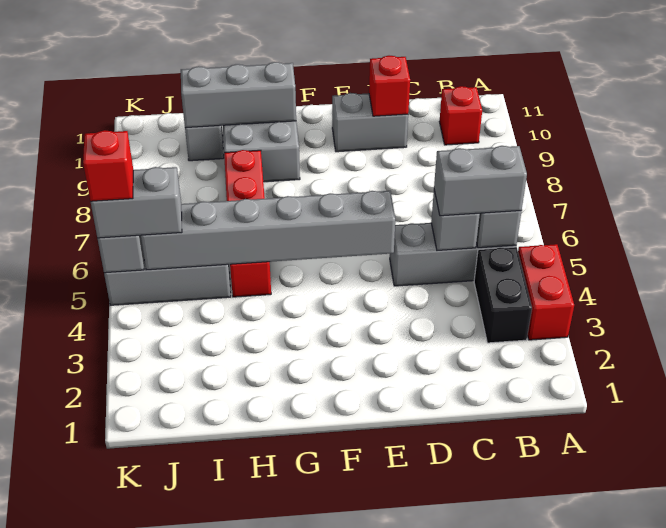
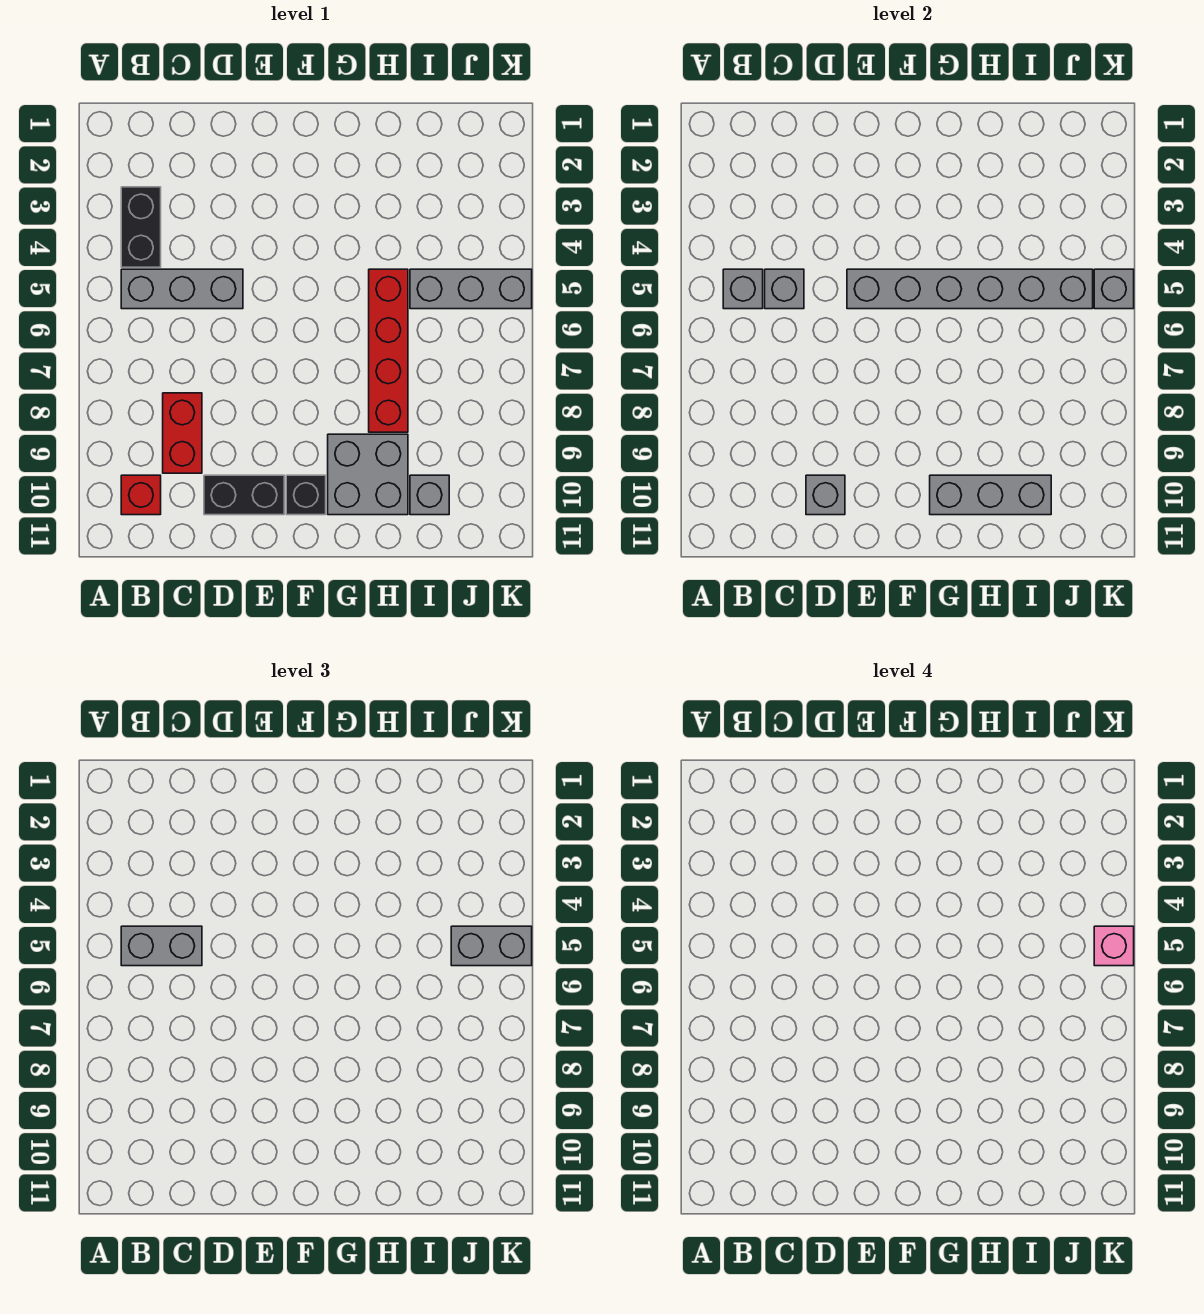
red brick A3:A4 level 1 -> red brick C8:C9 level 1
grey brick D10:E10 level 1 -> black brick D10:E10 level 1
red brick D10 level 2 -> grey brick D10 level 2
none -> black brick F10 level 1
red brick K5 level 4 -> pink brick K5 level 4

